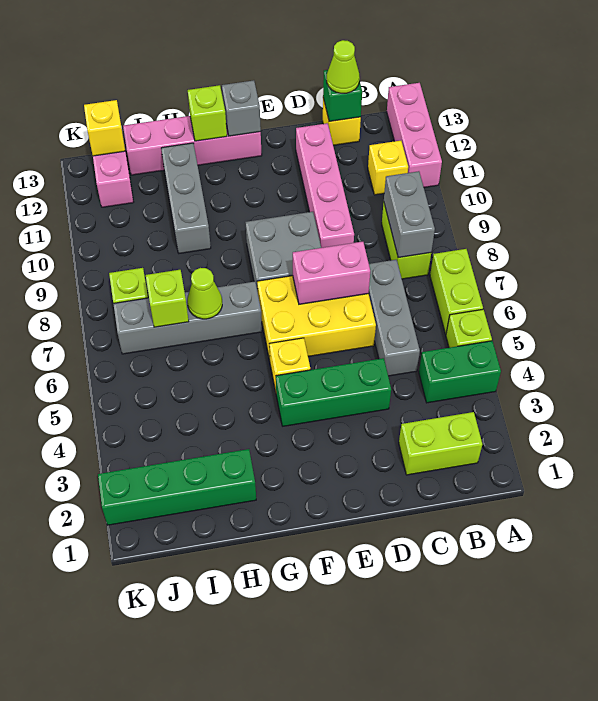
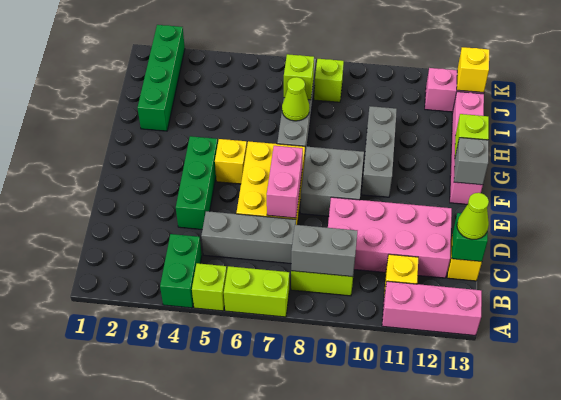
lime brick B2:C2 level 1 -> none
pink brick D9:D12 level 1 -> pink brick C9:D12 level 1
grey brick H10:H12 level 1 -> grey brick F10:H10 level 1

